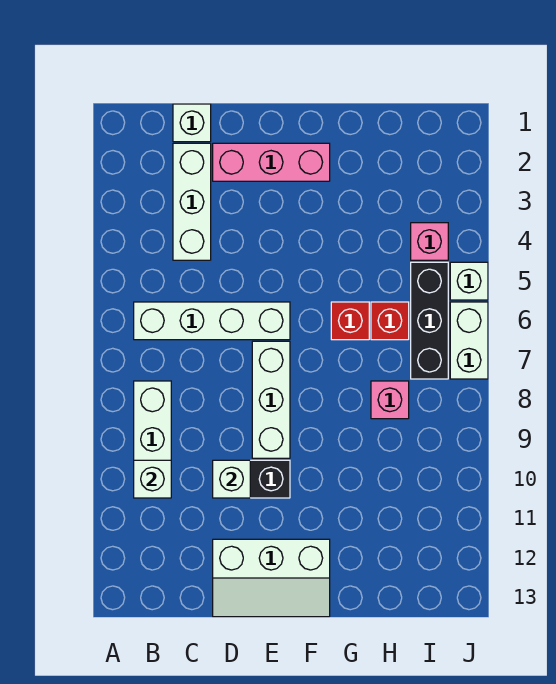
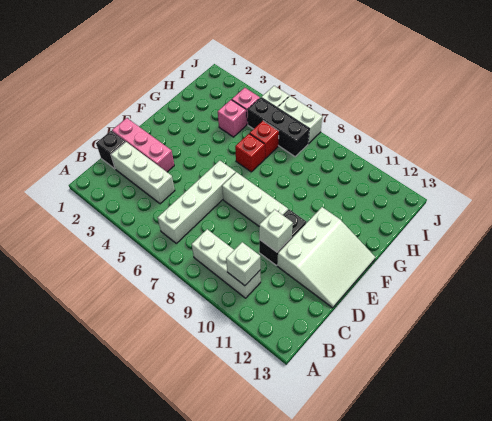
white brick C1 level 1 -> black brick C1 level 1
pink brick D2:F2 level 1 -> pink brick D1:D3 level 1
white slope D12:F13 level 1 top 12 -> white slope D11:F13 level 1 top 11
pink brick H8 level 1 -> pink brick H4 level 1

